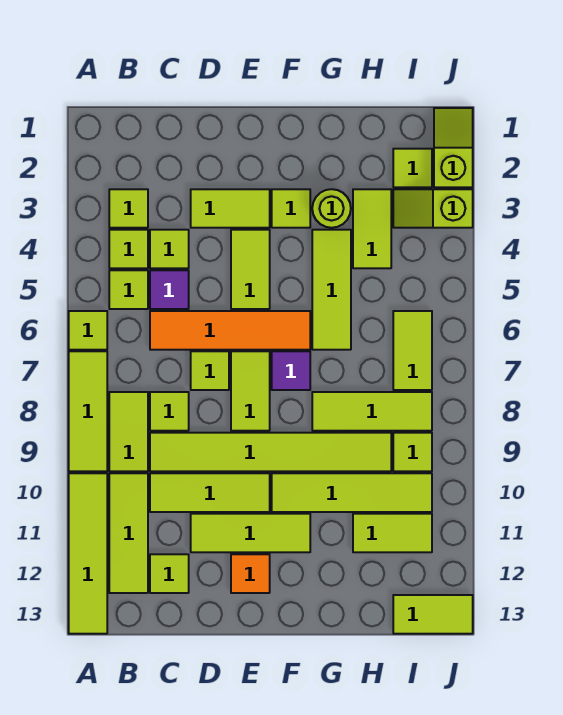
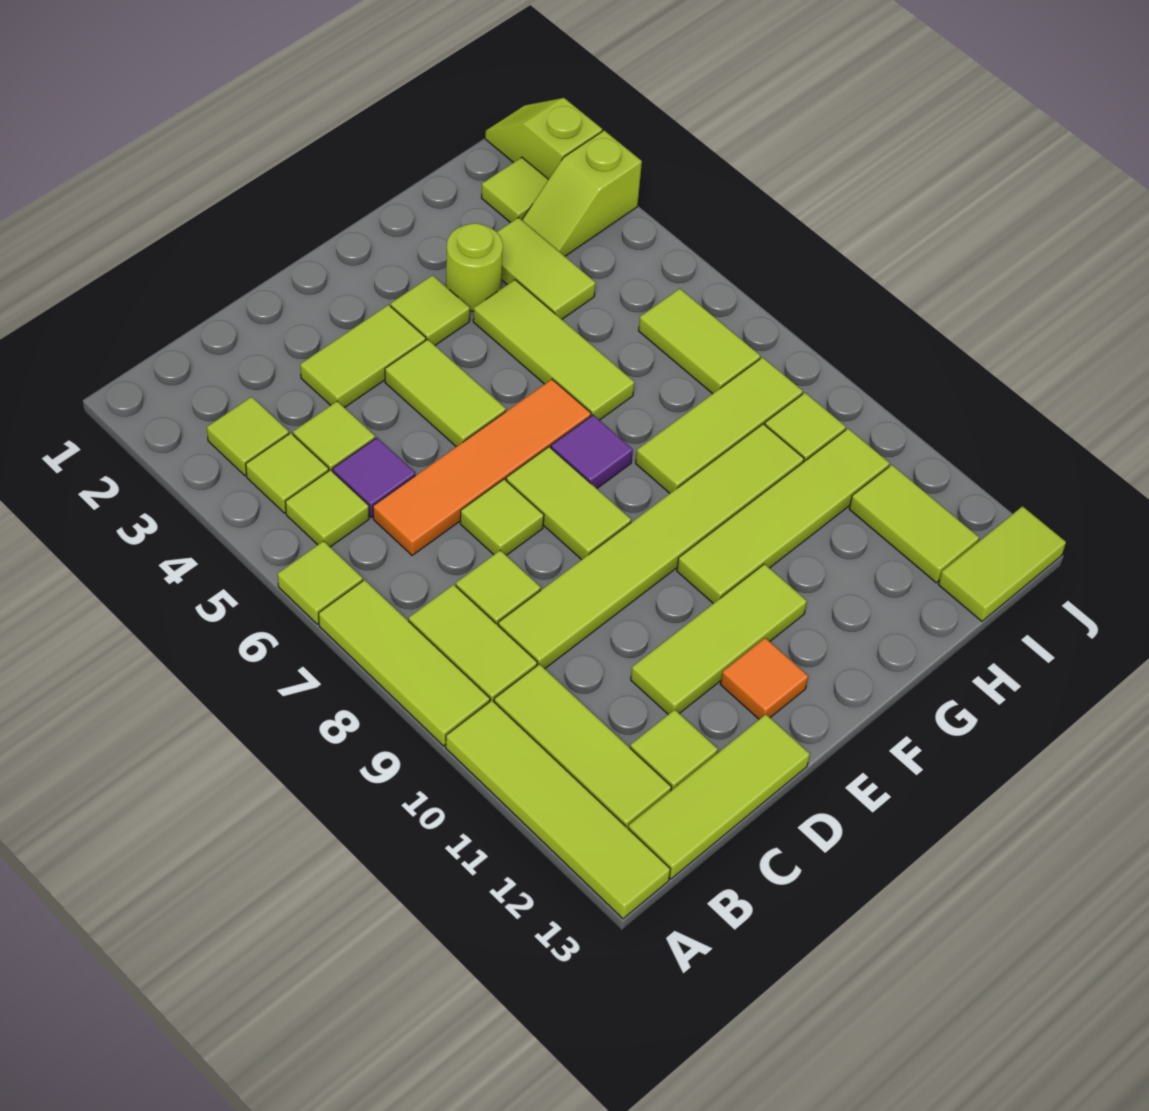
lime tile C10:E10 level 1 -> lime tile B13:D13 level 1
lime tile H11:I11 level 1 -> lime tile I11:I12 level 1

